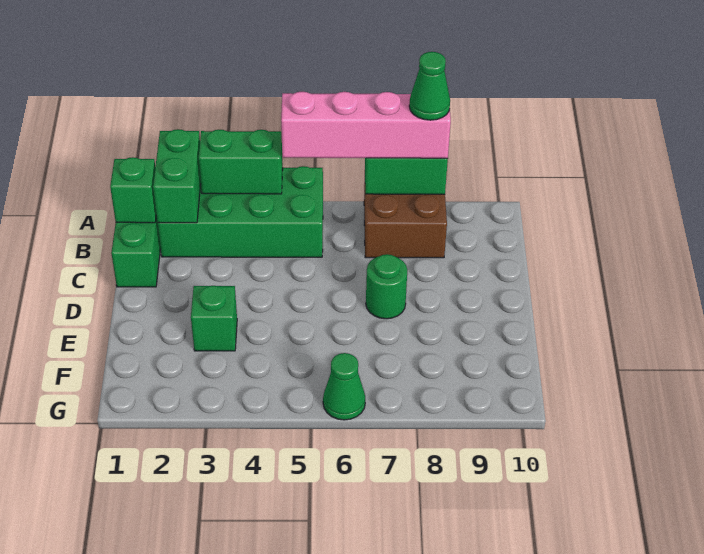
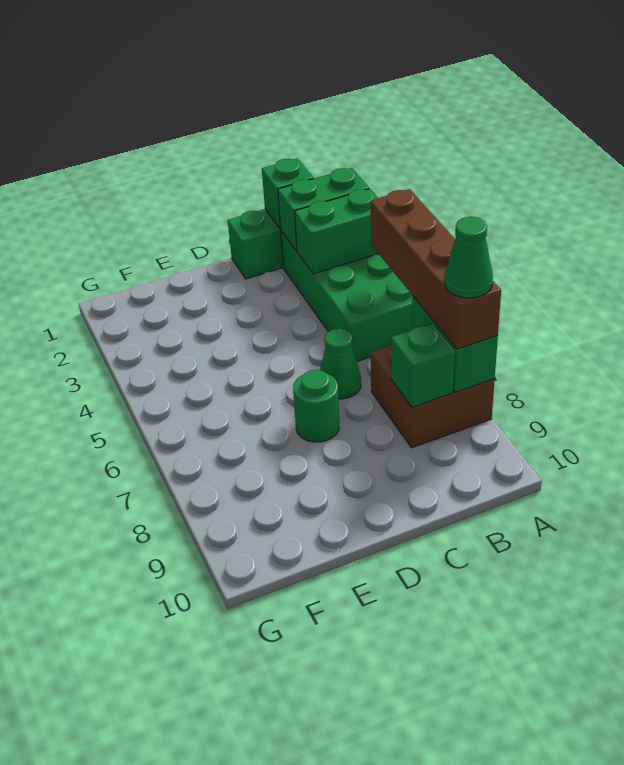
green brick A3:A4 level 2 -> green brick A3:B3 level 2
pink brick A5:A8 level 3 -> brown brick A5:A8 level 3
green brick E3 level 1 -> green brick B8 level 2
green cone G6 level 1 -> green cone C6 level 1

